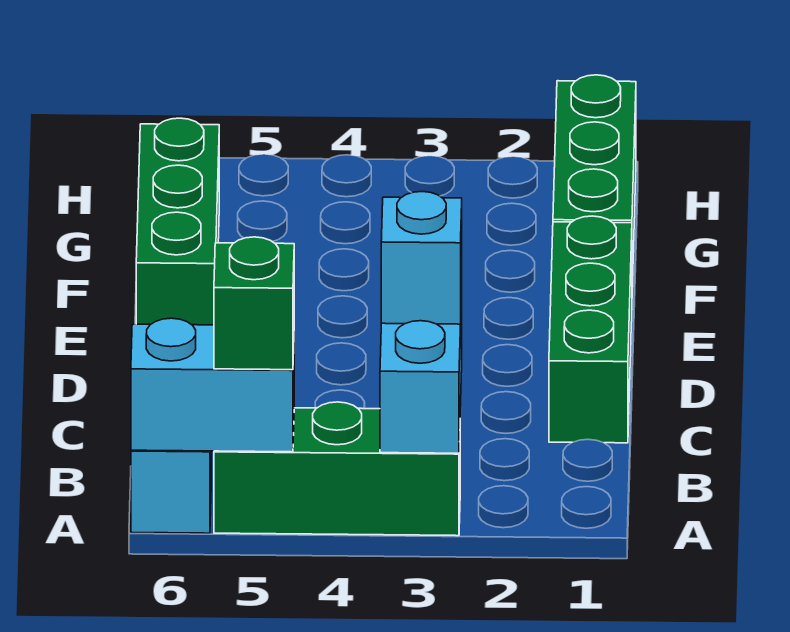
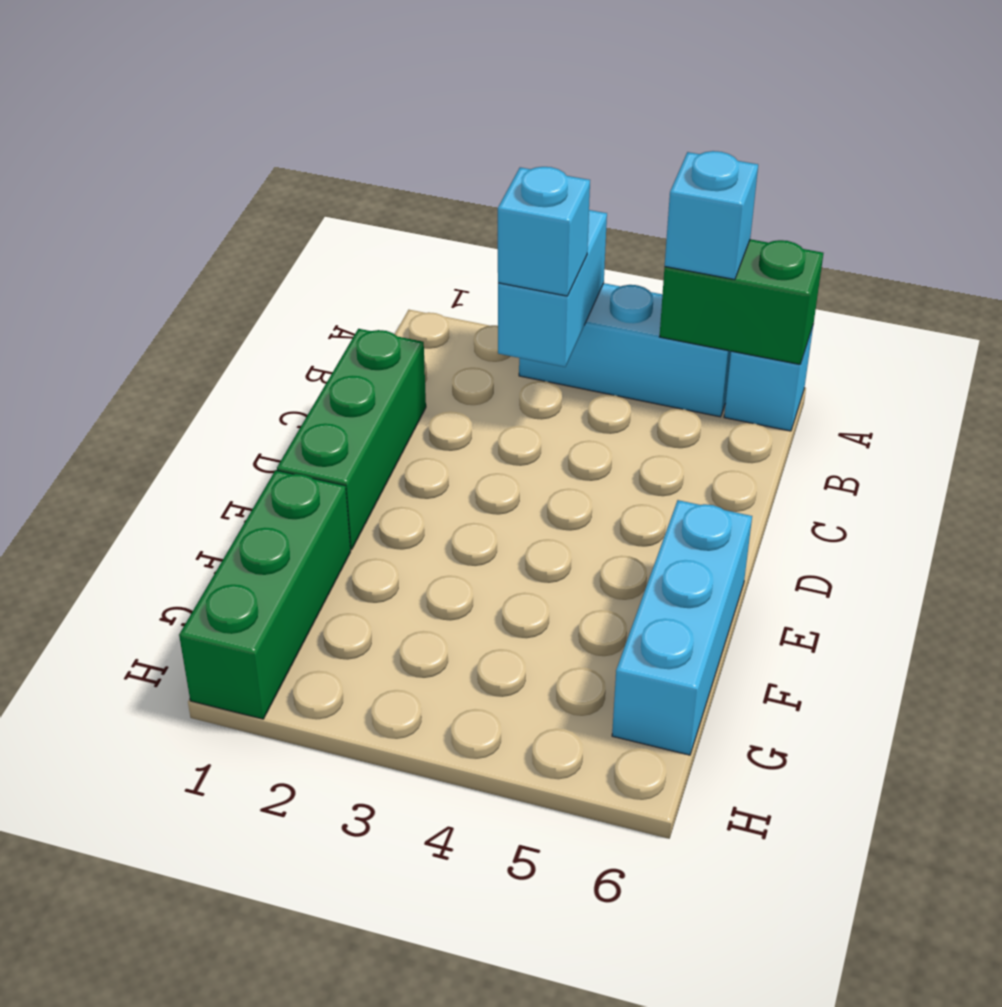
green brick A3:A5 level 1 -> cyan brick A3:A5 level 1
cyan brick A5:A6 level 2 -> green brick A5:A6 level 2
green brick A5 level 3 -> cyan brick A5 level 3
green brick E6:G6 level 1 -> cyan brick E6:G6 level 1

